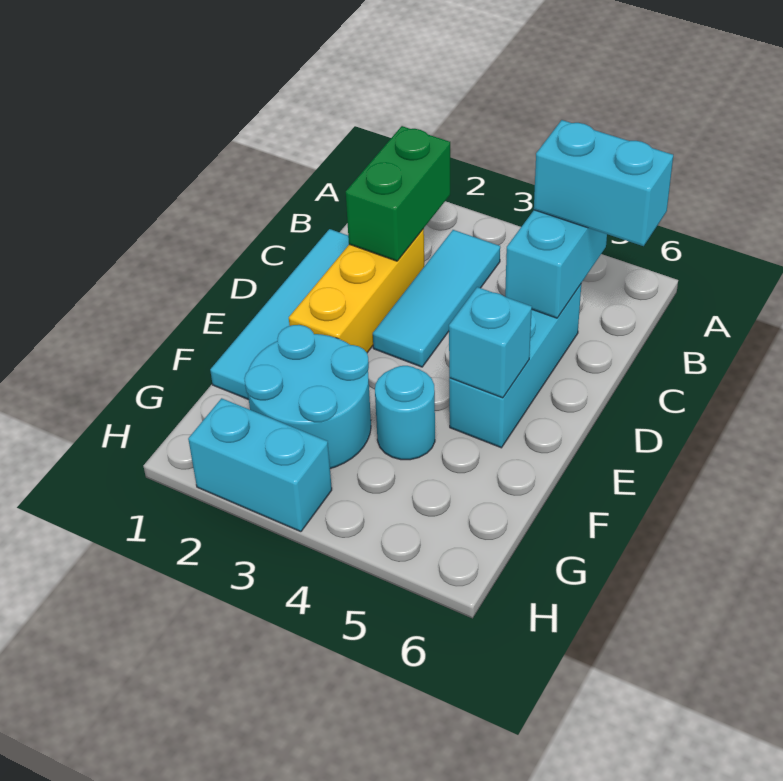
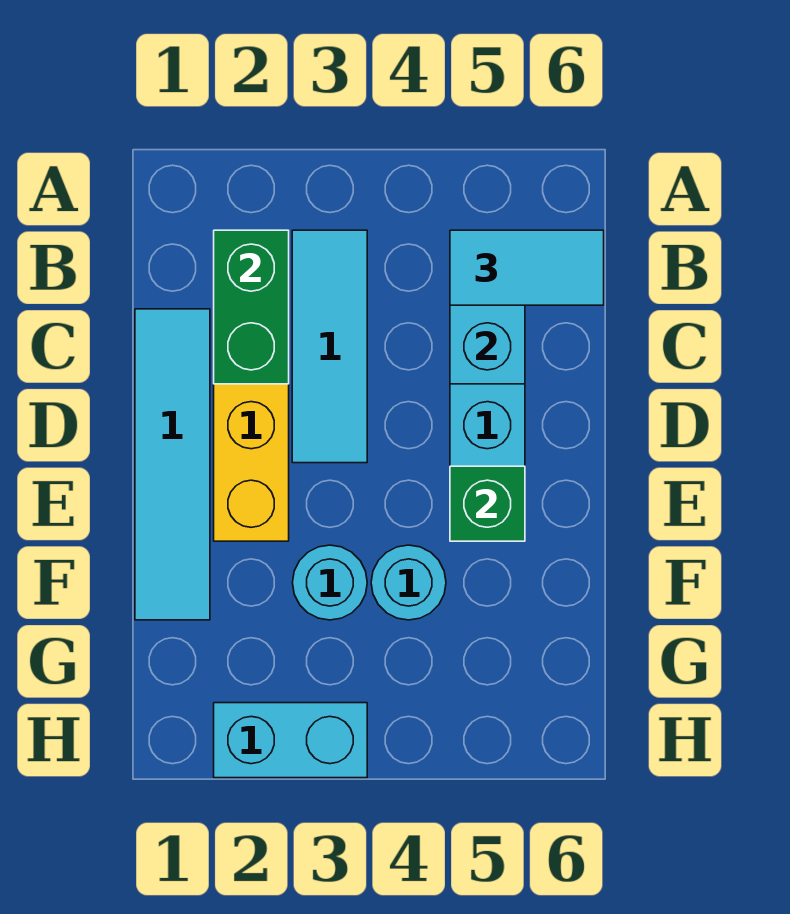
cyan brick B5:B6 level 3 -> cyan tile B5:B6 level 3
cyan brick E5 level 2 -> green brick E5 level 2
cyan round brick F2:G3 level 1 -> cyan round brick F3 level 1

